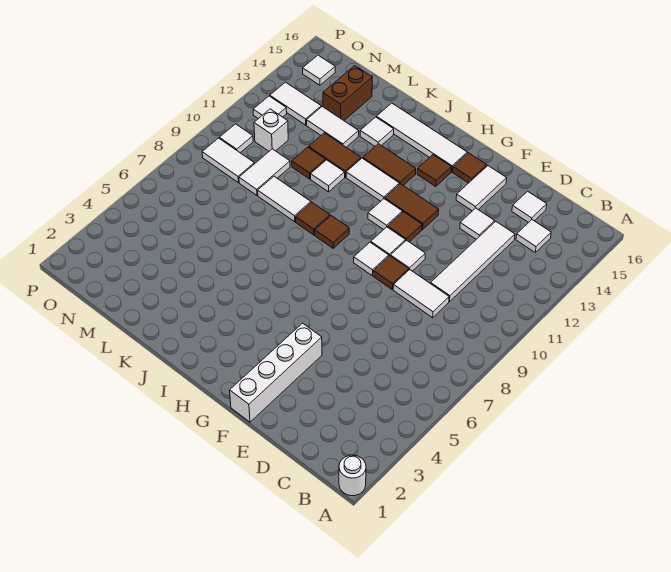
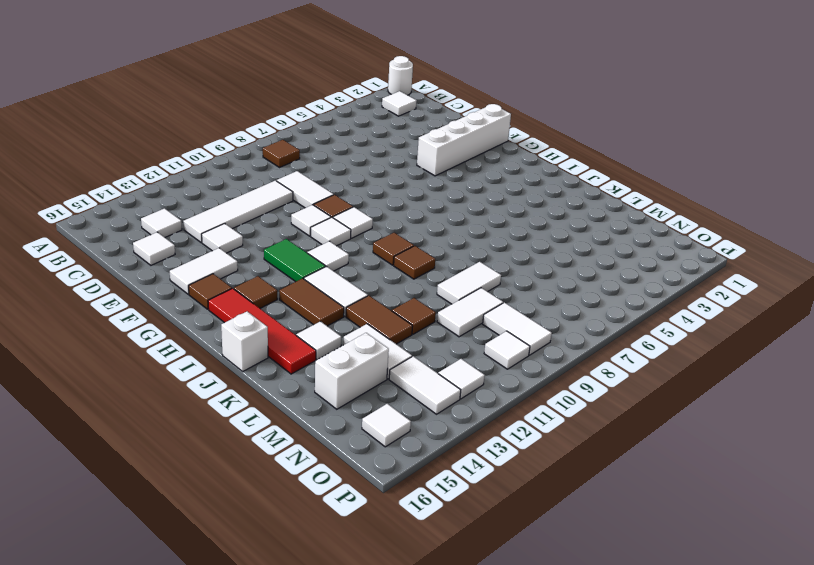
brown tile G11 level 1 -> brown tile B8 level 1
brown tile G12:H12 level 1 -> green tile G12:H12 level 1
white tile H15:K15 level 1 -> red tile H15:K15 level 1
white tile K9:L9 level 1 -> white tile L8:L9 level 1
white tile K11 level 1 -> white tile B2 level 1
brown brick M14:M15 level 1 -> white brick M14:M15 level 1
white brick N11 level 1 -> white brick J16 level 1

